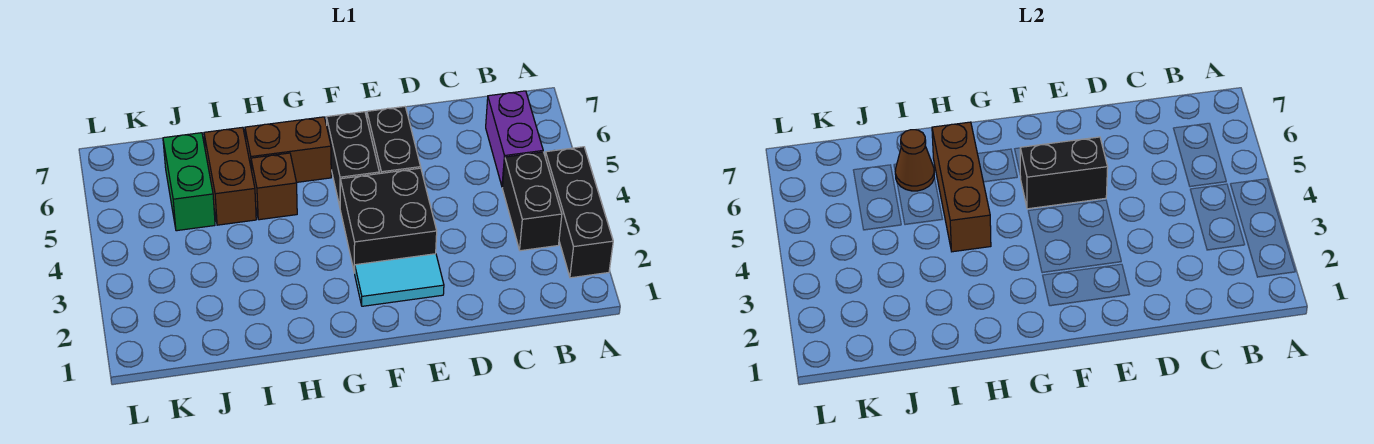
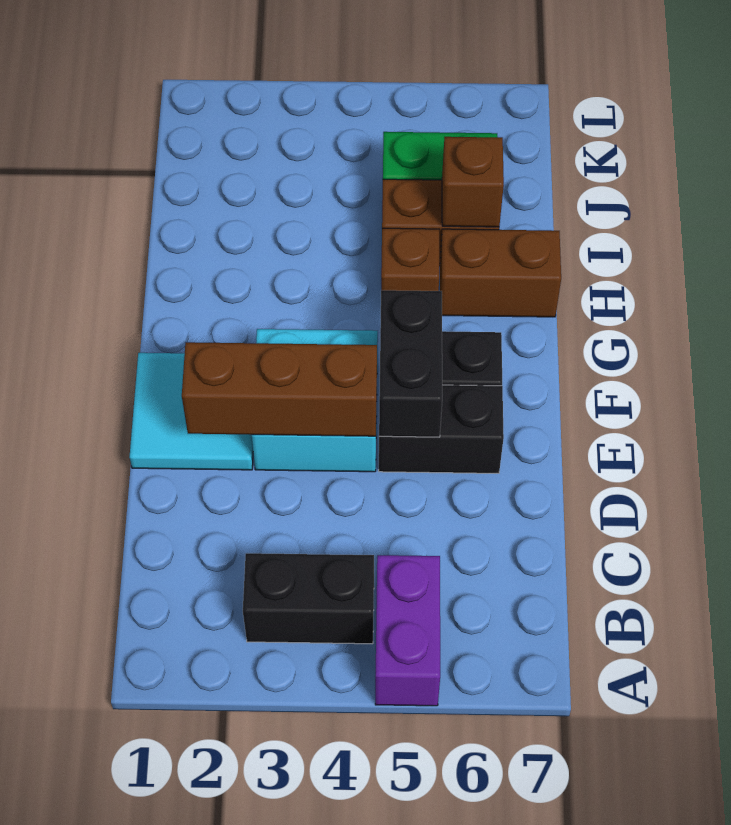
black brick A2:A4 level 1 -> none
purple brick B5:B6 level 1 -> purple brick A5:B5 level 1
cyan tile E2:F2 level 1 -> cyan tile E1:F2 level 1
black brick E3:F4 level 1 -> cyan brick E3:F4 level 1
brown brick G6:H6 level 1 -> brown brick H6:H7 level 1
brown brick H4:H6 level 2 -> brown brick E2:E4 level 2
brown cone I6 level 2 -> brown brick I6 level 2

